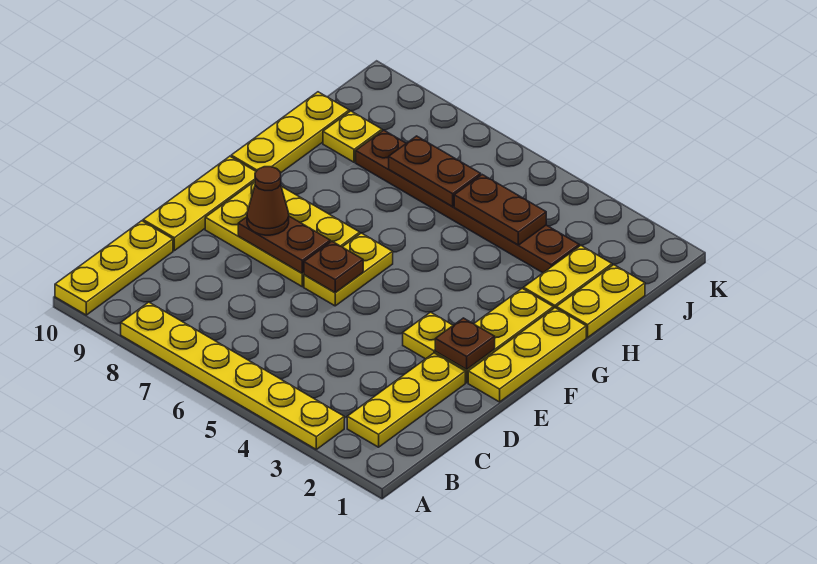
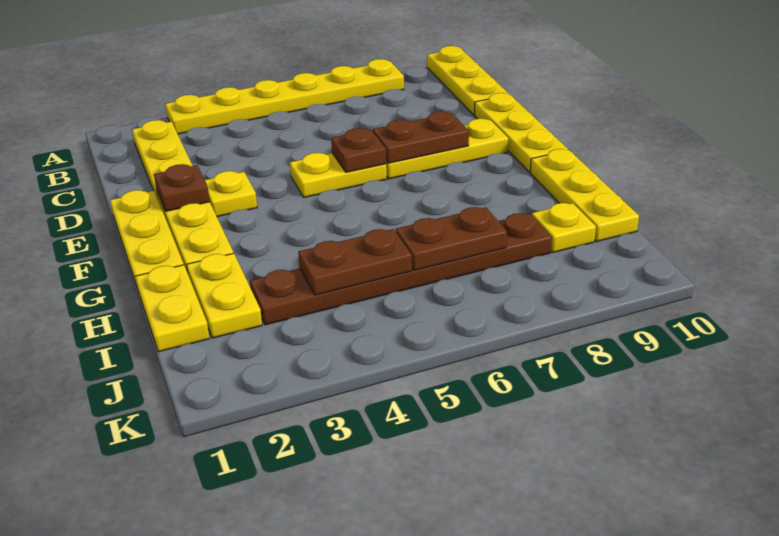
yellow plate E6:F6 level 1 -> yellow plate E5:E6 level 1
yellow plate E7:F9 level 1 -> yellow plate E7:E9 level 1
brown cone E8 level 3 -> none

